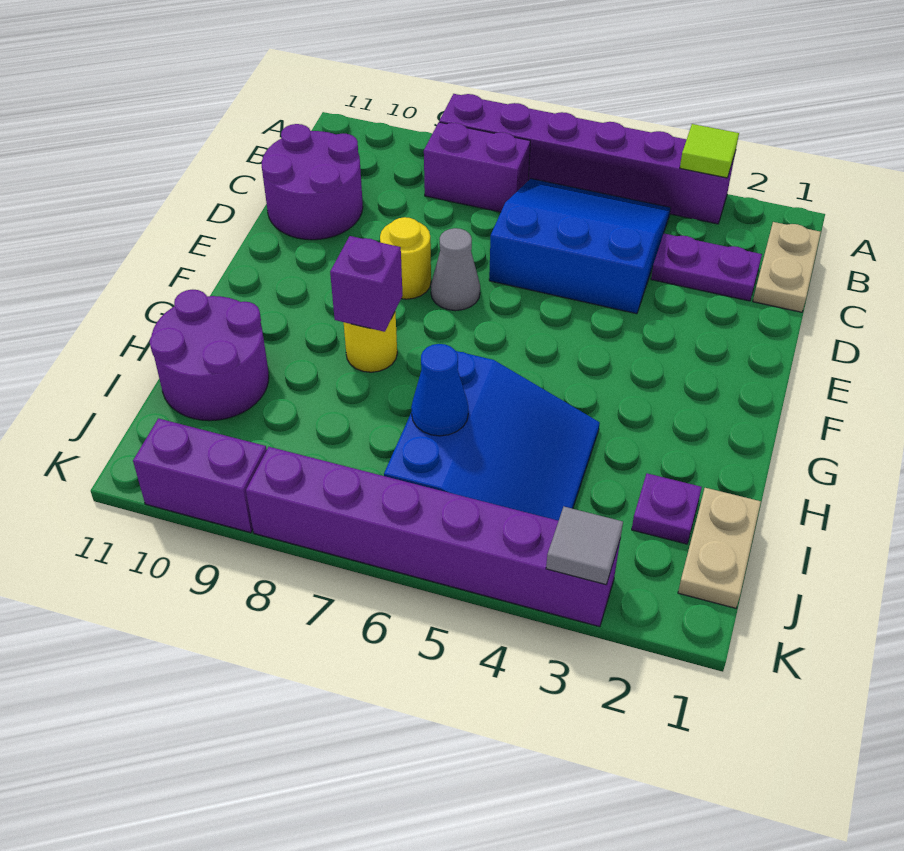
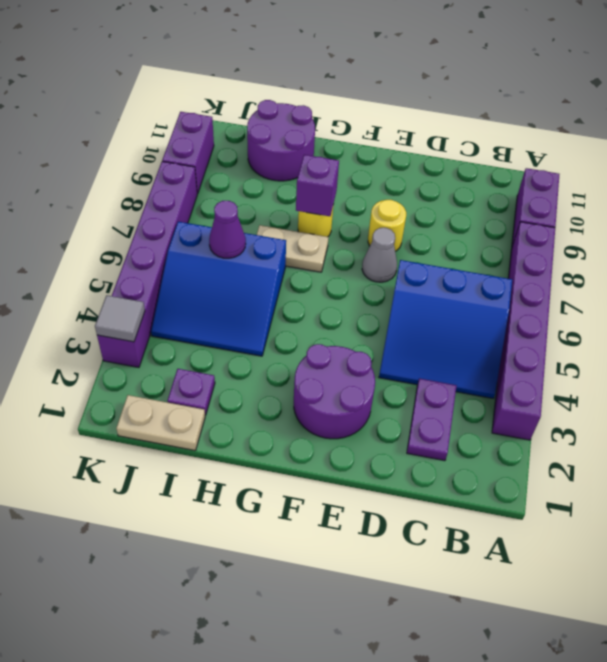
lime tile A3 level 2 -> none
tan plate B1:C1 level 1 -> tan plate G7:H7 level 1
blue slope B4:D6 level 1 top D -> blue slope B4:D6 level 1 top 6
purple brick B7:B8 level 1 -> purple brick A9:A10 level 1
purple round brick C10:D11 level 1 -> purple round brick E2:F3 level 1
blue cone I6 level 2 -> purple cone I6 level 2

